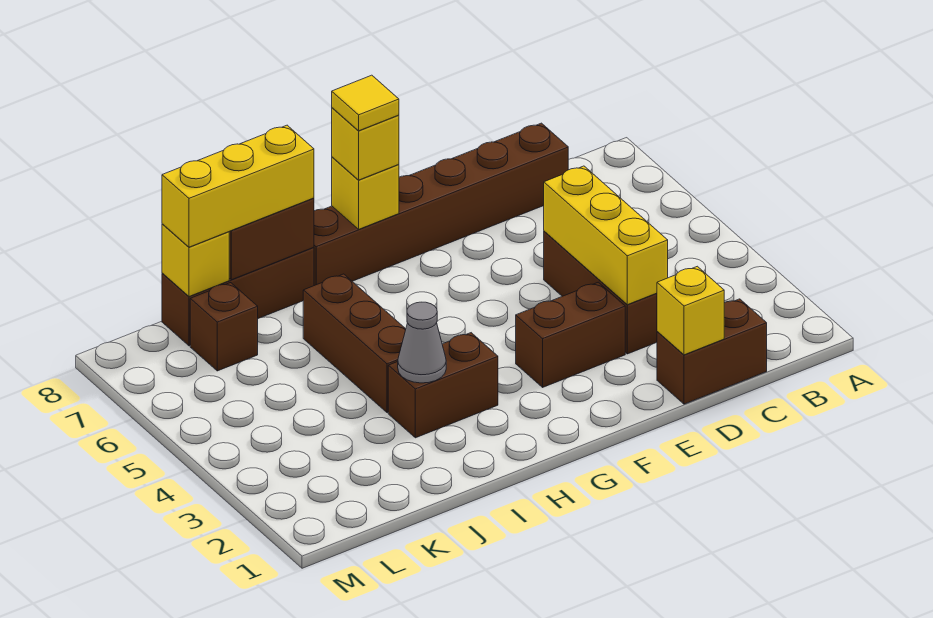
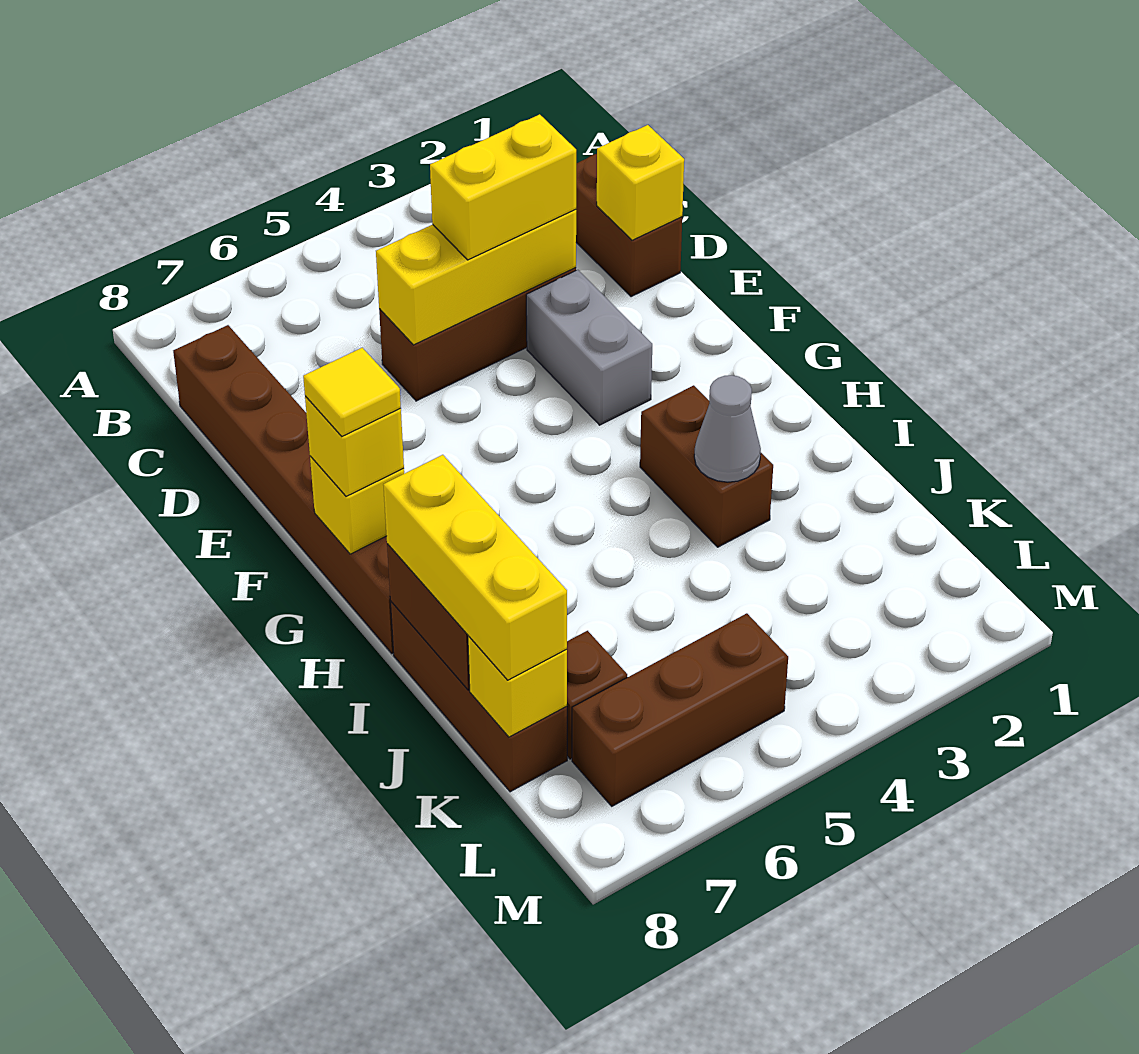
none -> yellow brick D3:D4 level 3
brown brick E3:F3 level 1 -> grey brick E3:F3 level 1
brown brick I4:I6 level 1 -> brown brick L5:L7 level 1

